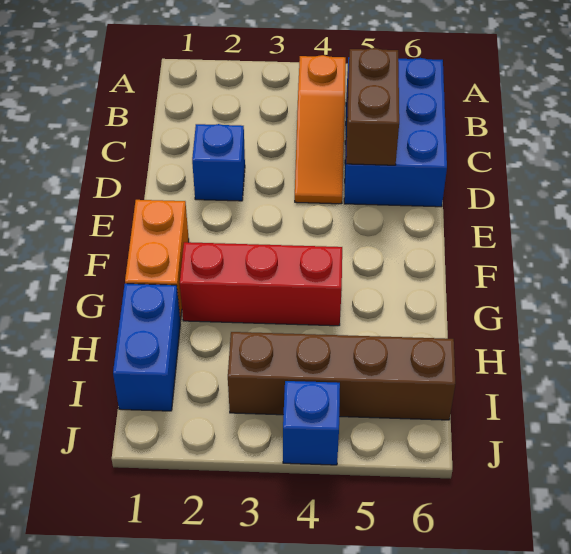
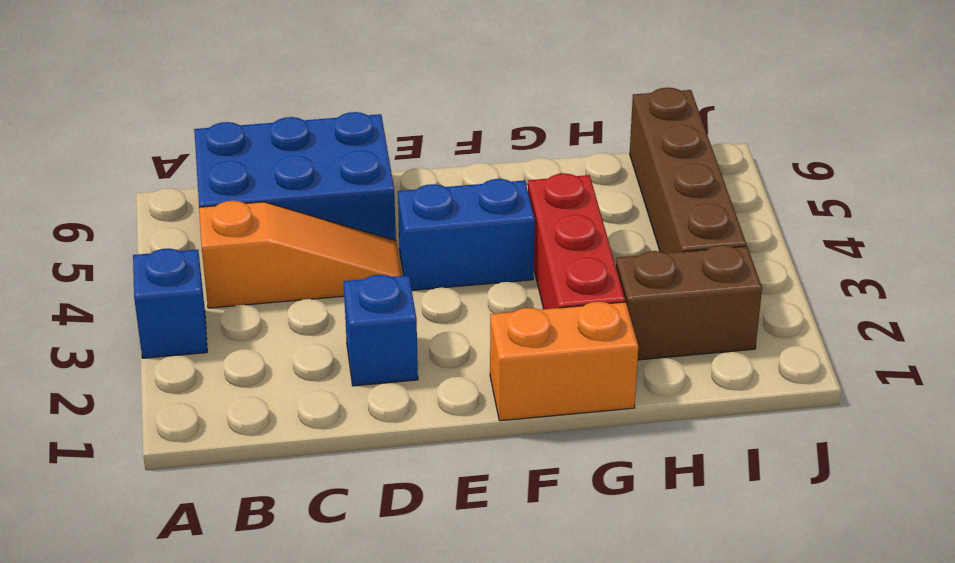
brown brick C5:D5 level 2 -> brown brick H2:I2 level 1
blue brick H1:I1 level 1 -> blue brick E4:F4 level 1
blue brick J4 level 1 -> blue brick A3 level 1

